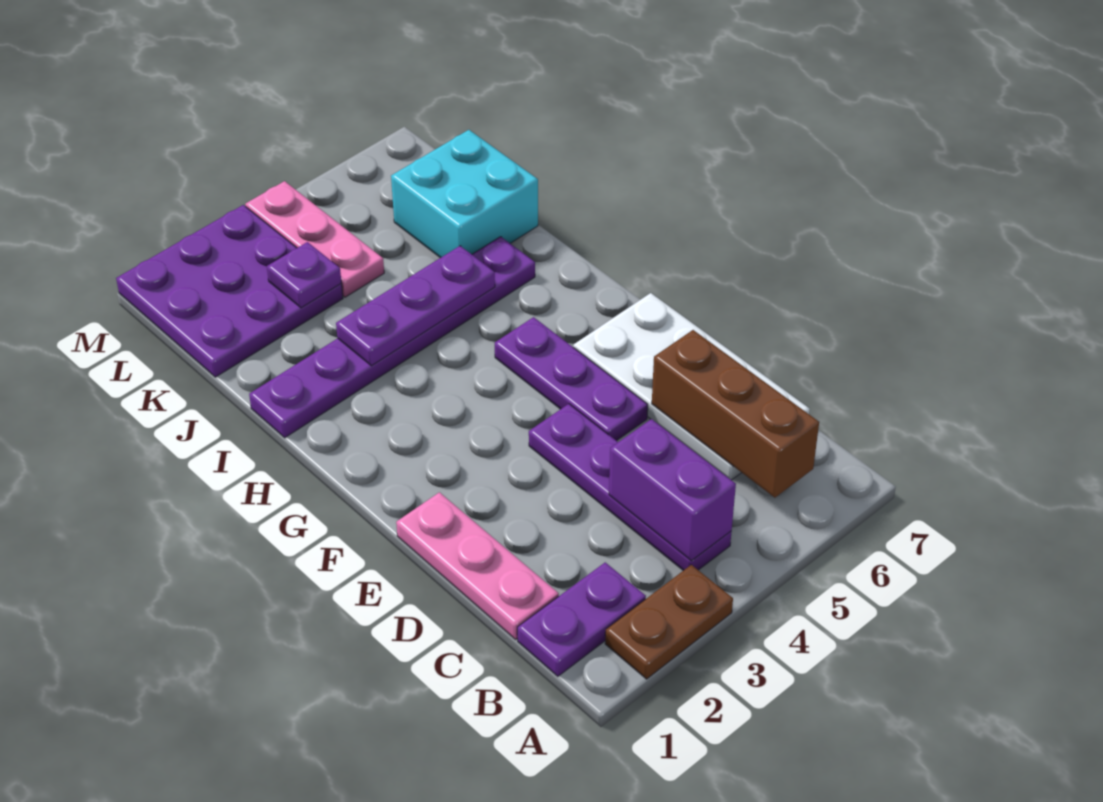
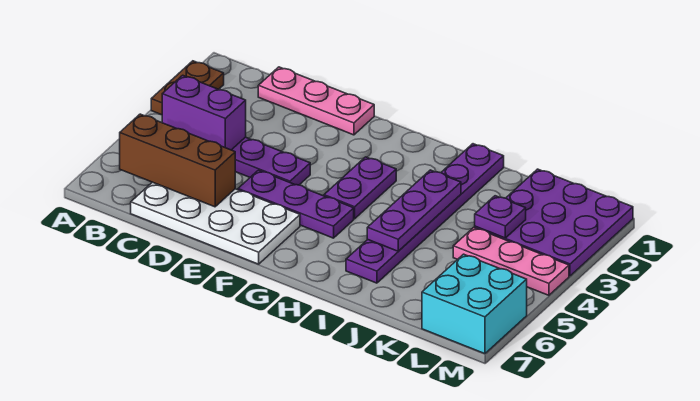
purple plate B1:B2 level 1 -> purple plate G3:G4 level 1
cyan brick J6:K7 level 1 -> cyan brick L6:M7 level 1

